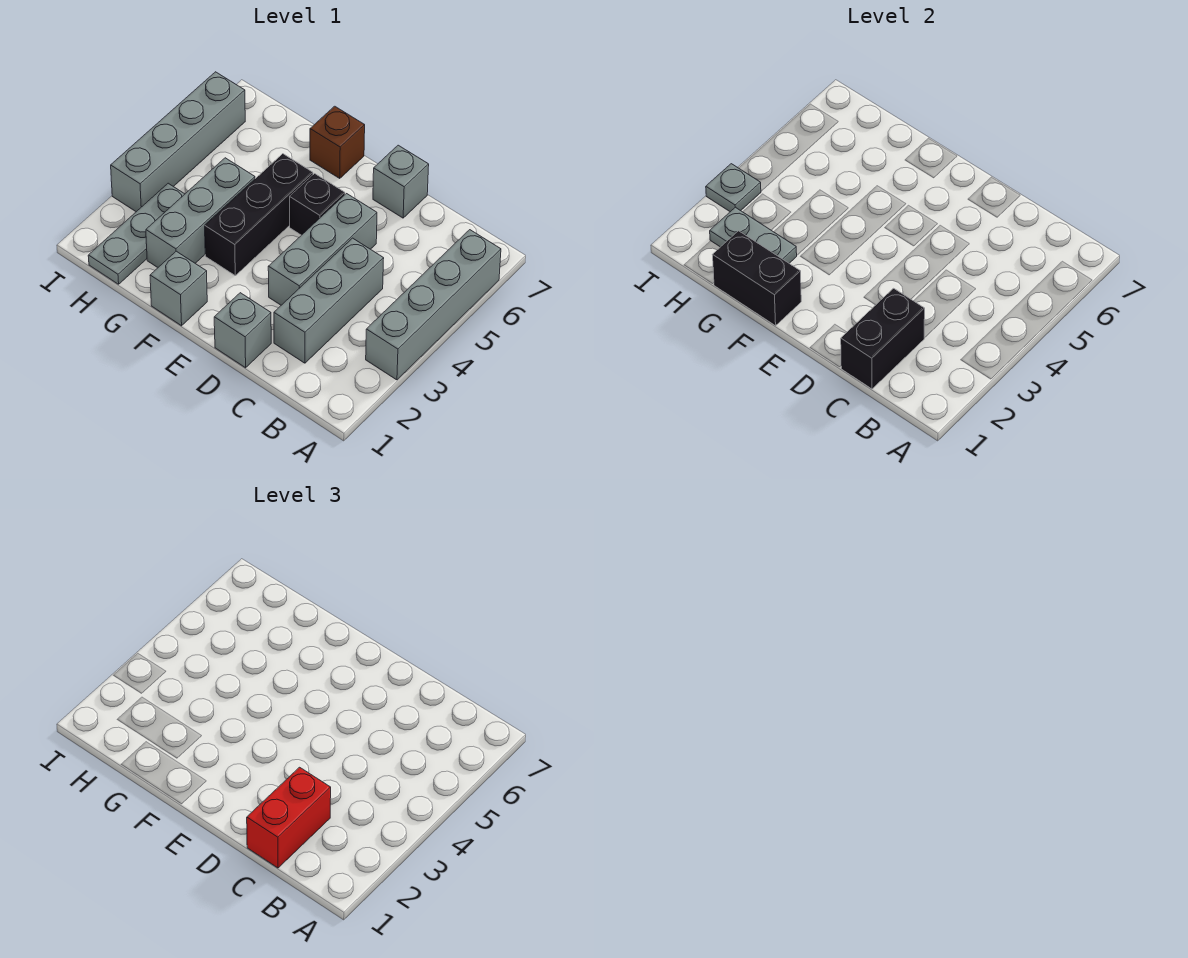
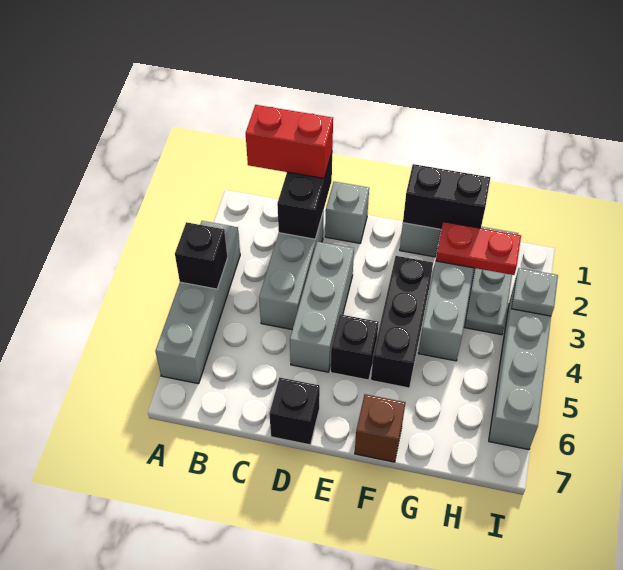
none -> black brick A4 level 2
red brick C1:C2 level 3 -> red brick B1:C1 level 3
grey brick D7 level 1 -> black brick D7 level 1
grey plate G2:H2 level 2 -> red plate G2:H2 level 2

